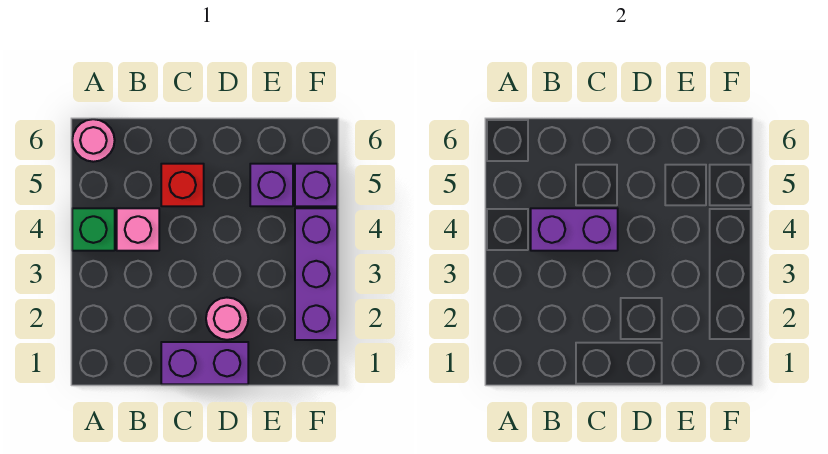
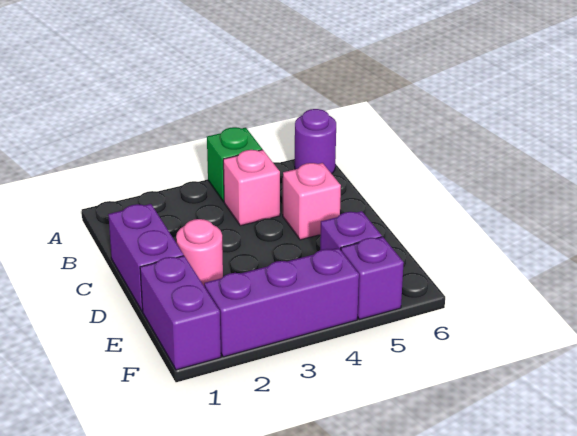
pink round brick A6 level 1 -> purple round brick A6 level 1
purple brick B4:C4 level 2 -> purple brick E1:F1 level 1
red brick C5 level 1 -> pink brick C5 level 1

